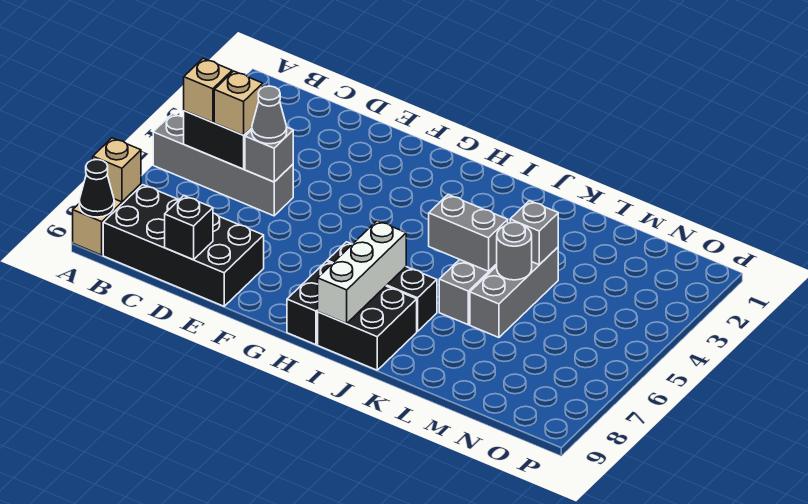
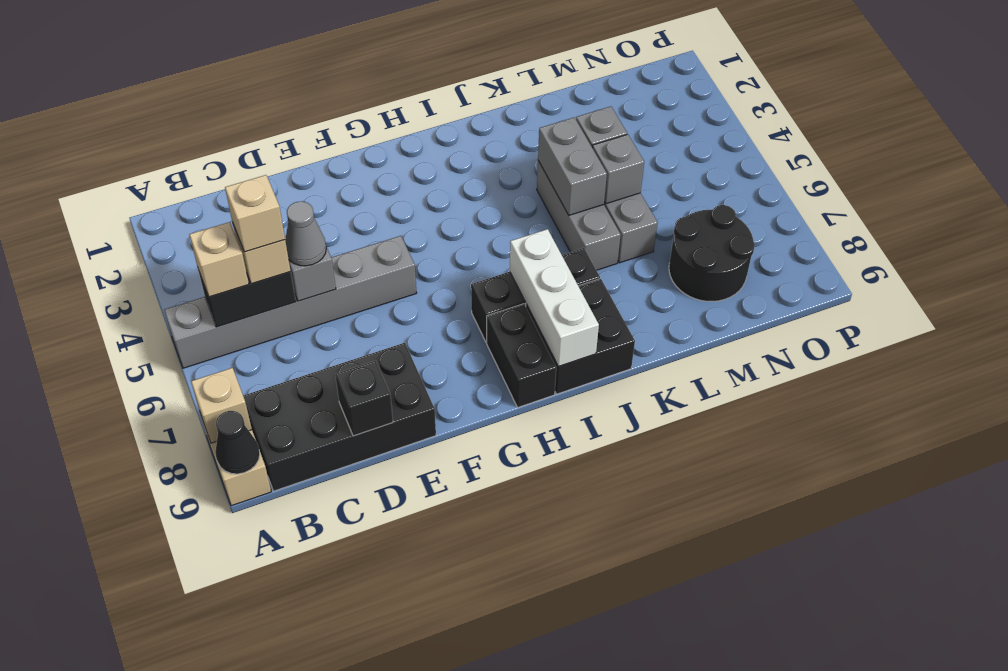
grey brick A5:D5 level 1 -> grey brick A5:F5 level 1
none -> tan brick C5 level 4
grey brick J5:K5 level 2 -> grey brick K4:K5 level 2
grey round brick L5 level 2 -> grey brick L5 level 2
none -> black round brick M7:N8 level 1

